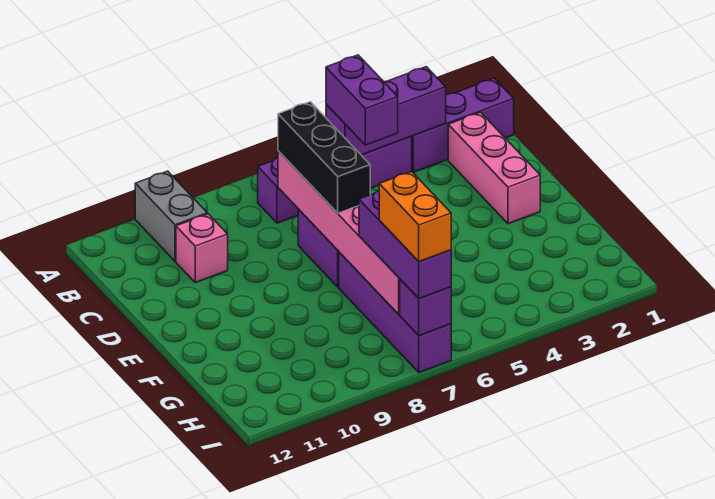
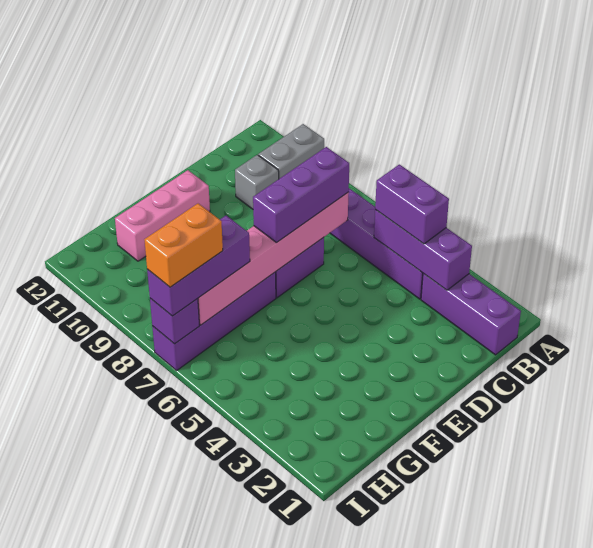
purple brick B5:C5 level 3 -> purple brick B4:B5 level 3
pink brick C2:E2 level 1 -> pink brick E11:G11 level 1
black brick C7:E7 level 3 -> purple brick C7:E7 level 3
pink brick C10 level 1 -> grey brick C10 level 1

